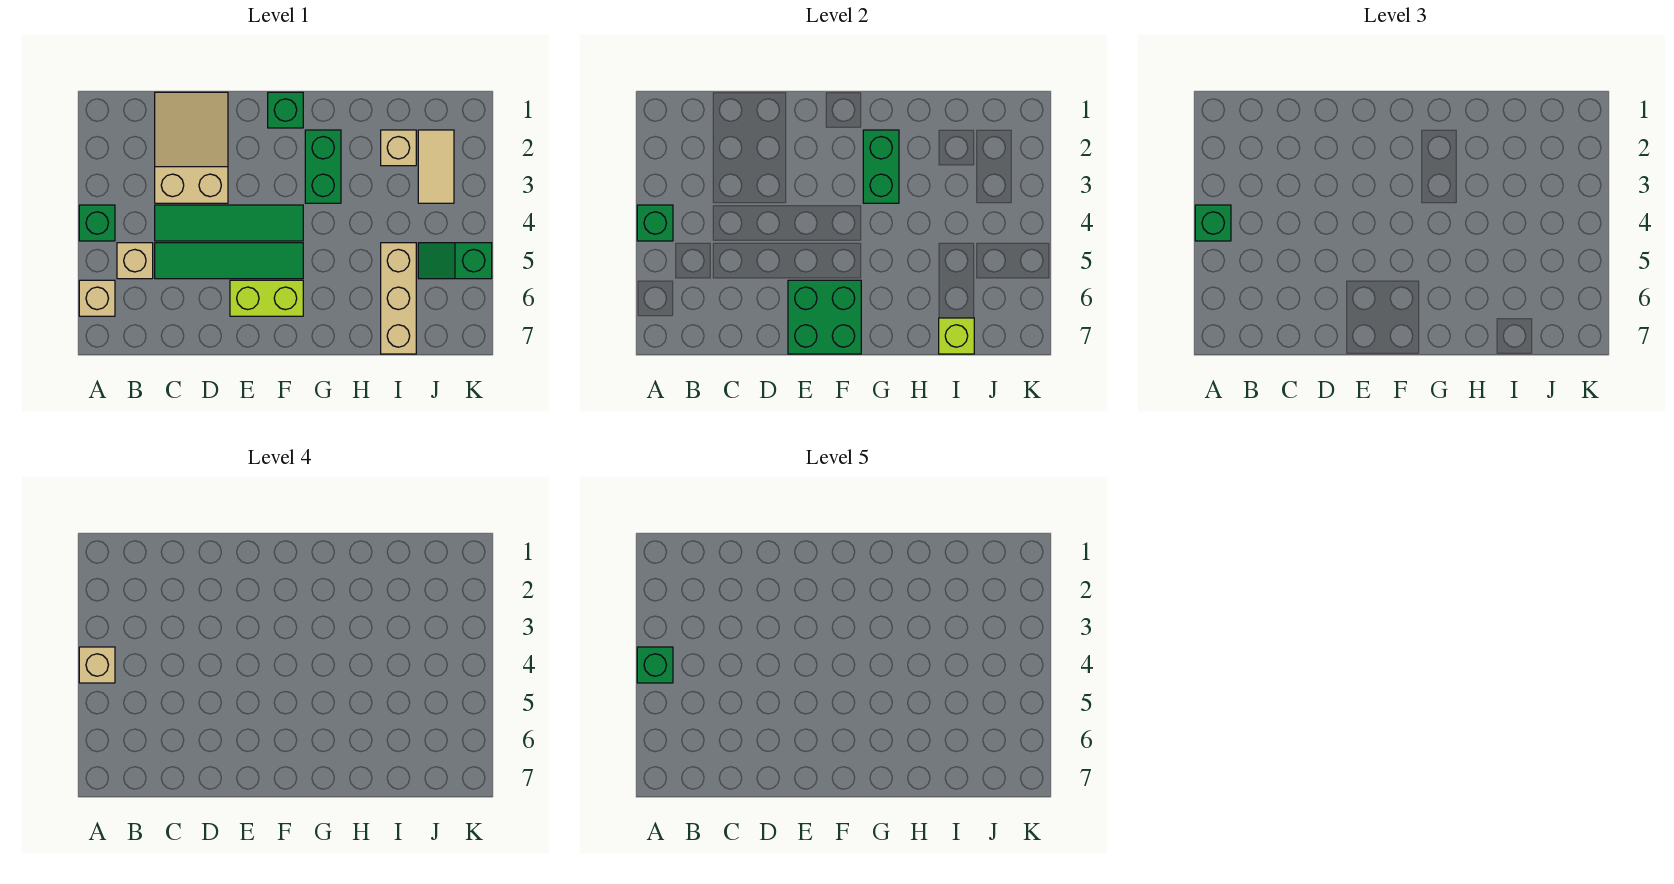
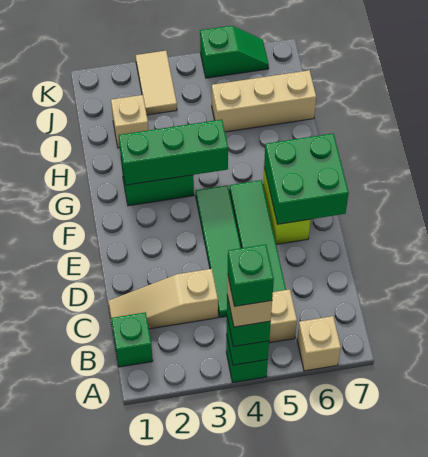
tan slope C1:D3 level 1 top 3 -> tan slope C1:C3 level 1 top 3
green brick F1 level 1 -> green brick B1 level 1
green brick G2:G3 level 2 -> green brick G2:G4 level 2
lime brick I7 level 2 -> none
tan tile J2:J3 level 1 -> tan tile J3:K3 level 1
green slope J5:K5 level 1 top K -> green slope K5:K6 level 1 top 5

